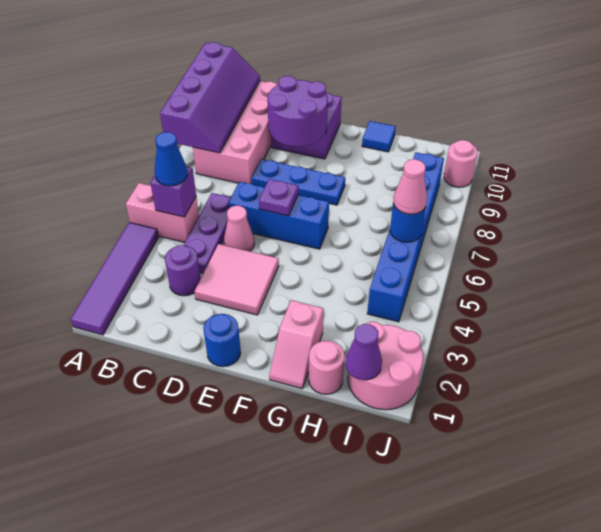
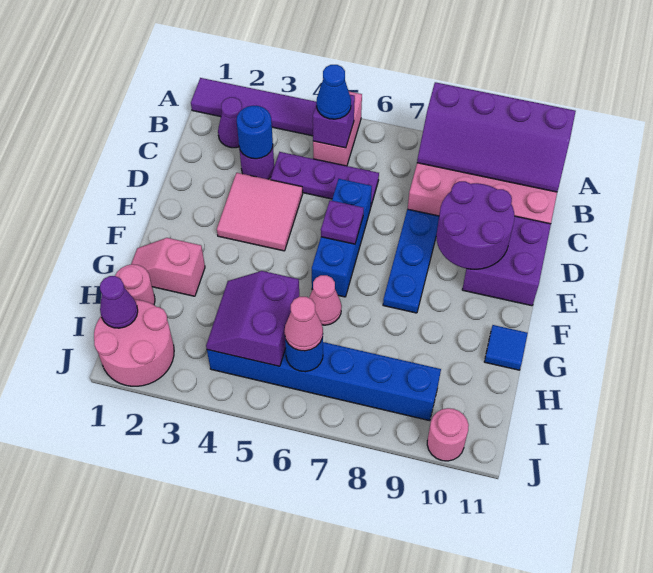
none -> purple cone B2 level 1
pink cone D5 level 1 -> pink cone G6 level 1
blue round brick E1 level 1 -> blue round brick C3 level 2
none -> purple slope H4:I5 level 2 top 5

